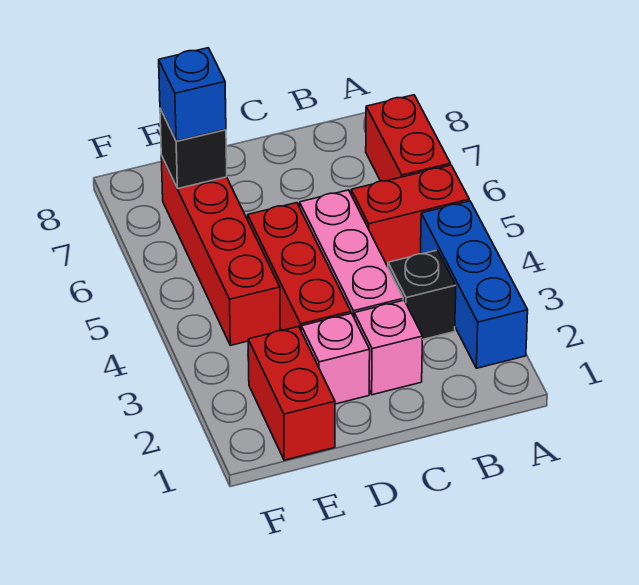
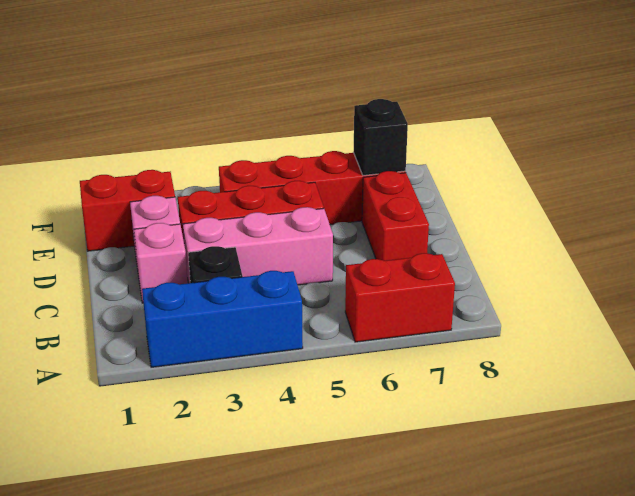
red brick A5:B5 level 1 -> red brick C7:D7 level 1
blue brick E7 level 3 -> none

